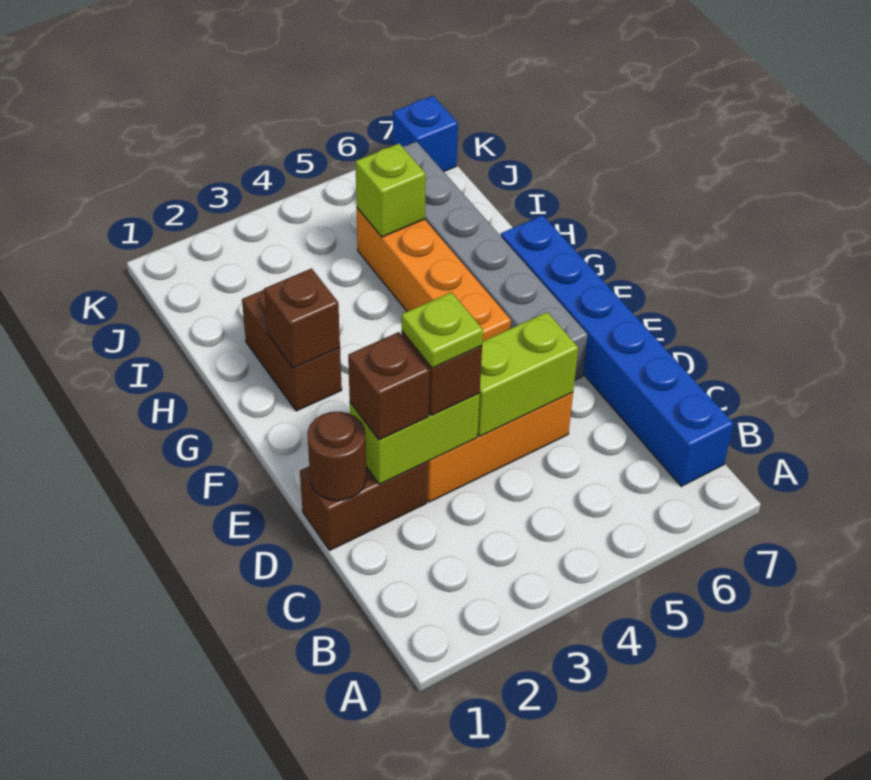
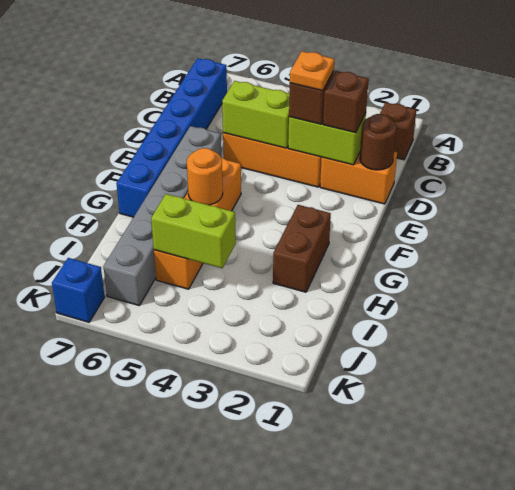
brown brick D1:D2 level 1 -> orange brick D1:D2 level 1
lime plate D3 level 4 -> orange plate D3 level 4
brown brick G2 level 2 -> brown brick B1 level 1
none -> orange round brick G5 level 2
lime brick I5 level 2 -> lime brick I4:I5 level 2

